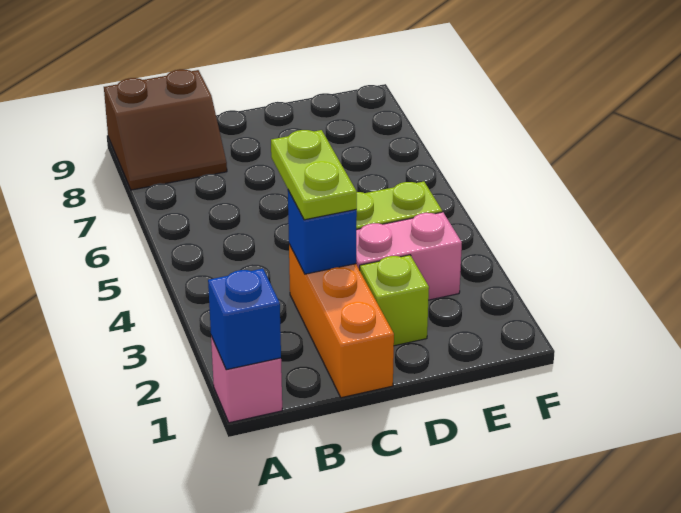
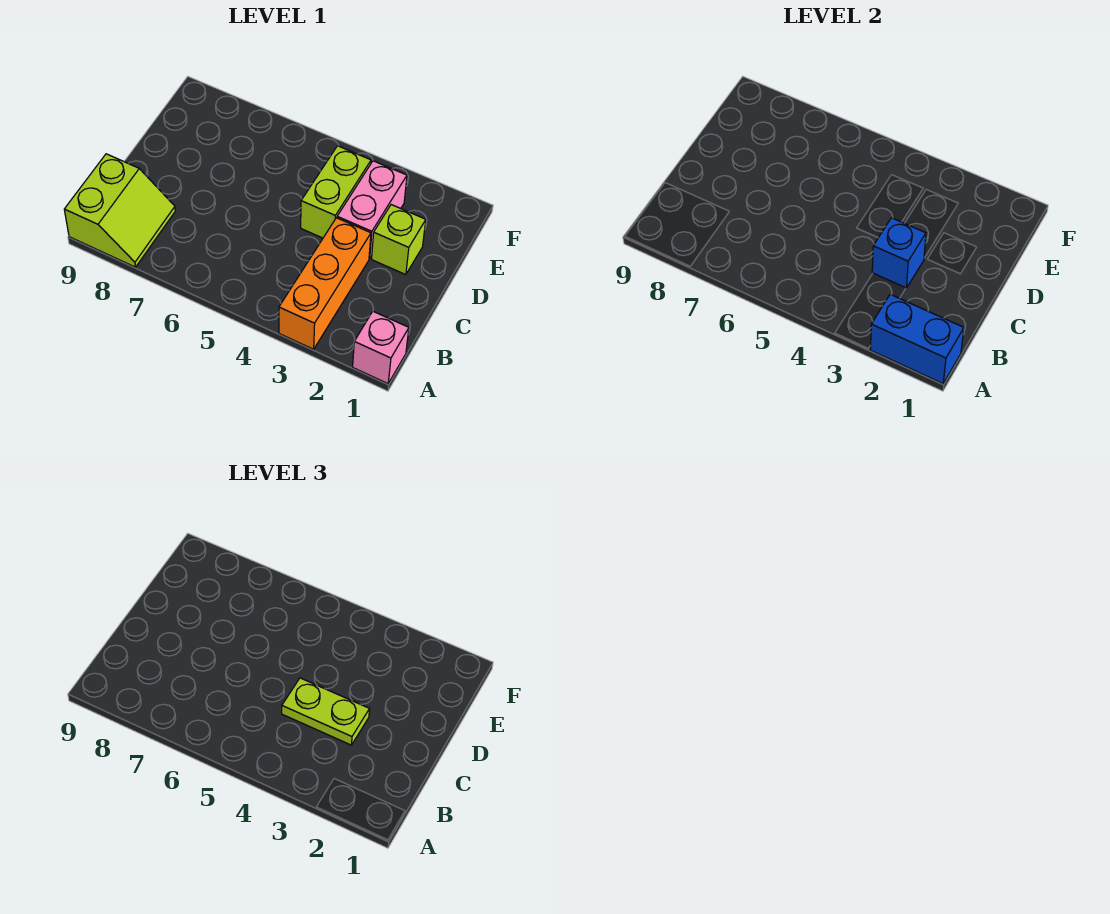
blue brick A1 level 2 -> blue brick A1:A2 level 2
brown slope A8:B9 level 1 top 9 -> lime slope A8:B9 level 1 top 9
orange brick C1:C3 level 1 -> orange brick A3:C3 level 1

